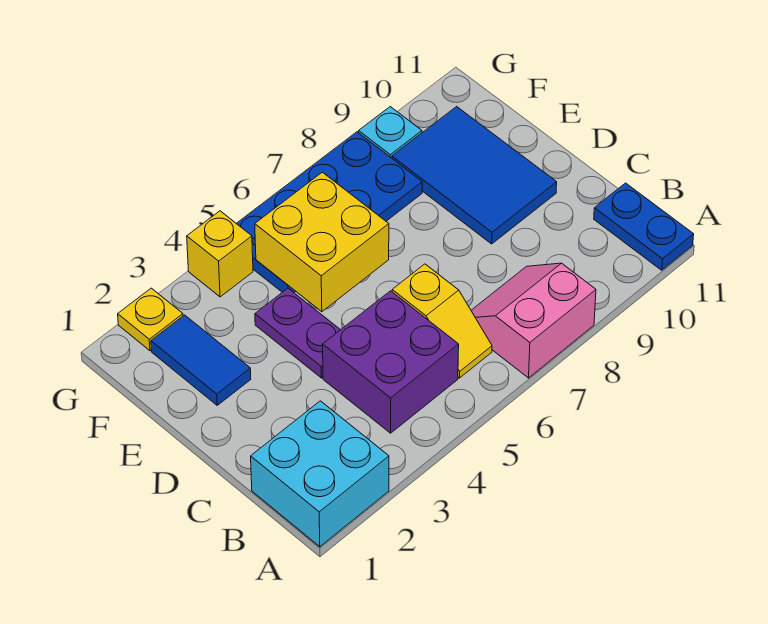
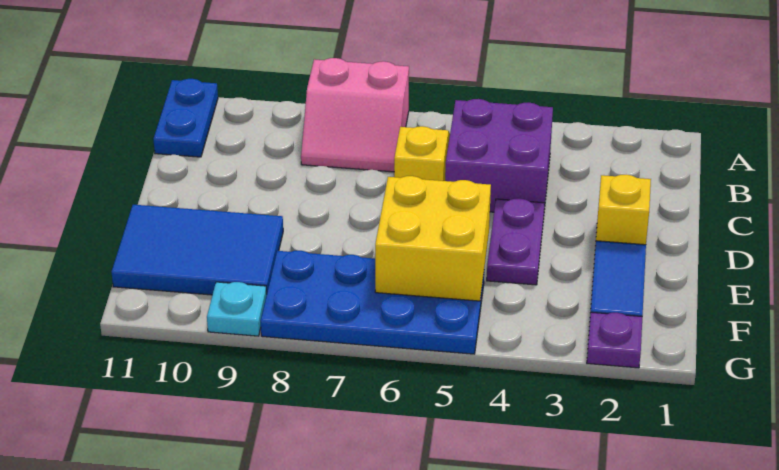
cyan brick A1:B2 level 1 -> none
blue tile D9:F10 level 1 -> blue tile E9:F11 level 1
yellow plate G2 level 1 -> purple plate G2 level 1
yellow brick G4 level 1 -> yellow brick D2 level 1

